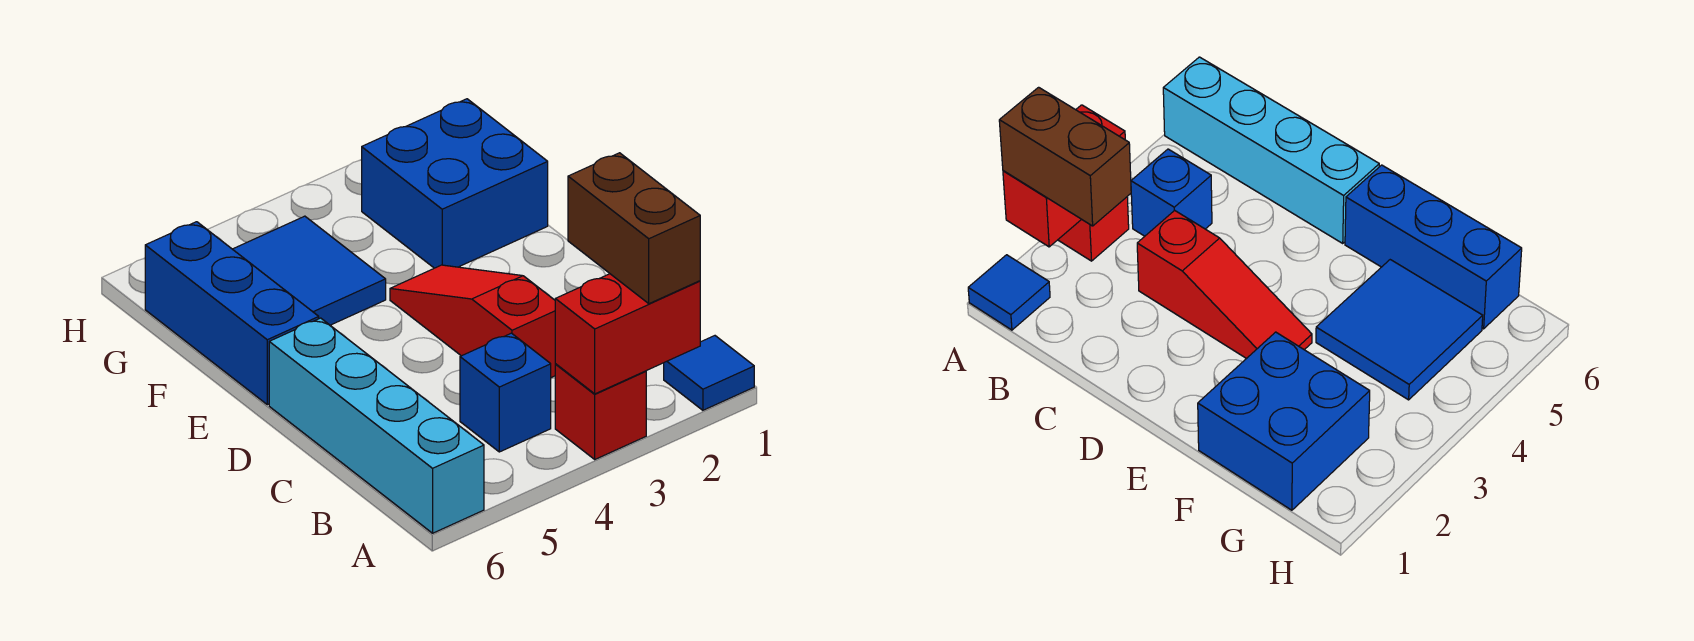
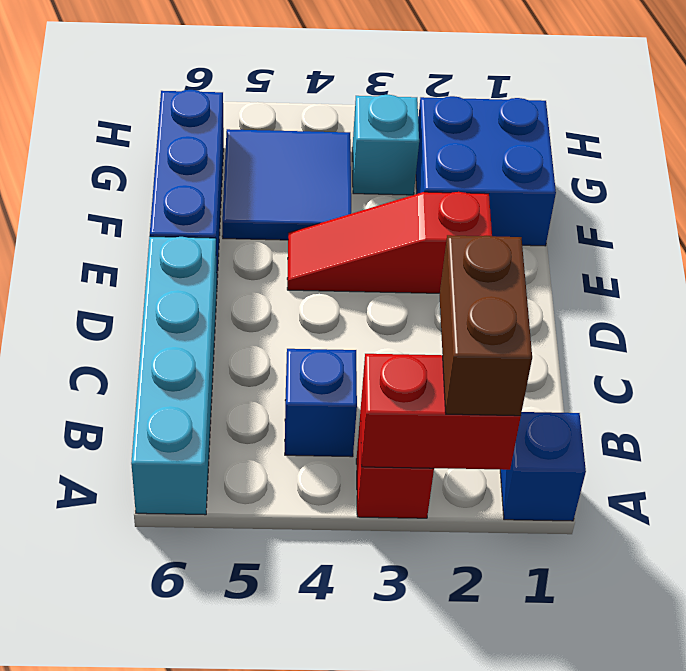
blue tile A1 level 1 -> blue brick A1 level 1
red slope C3:E3 level 1 top C -> red slope E2:E4 level 1 top 2
none -> cyan brick G3 level 1

